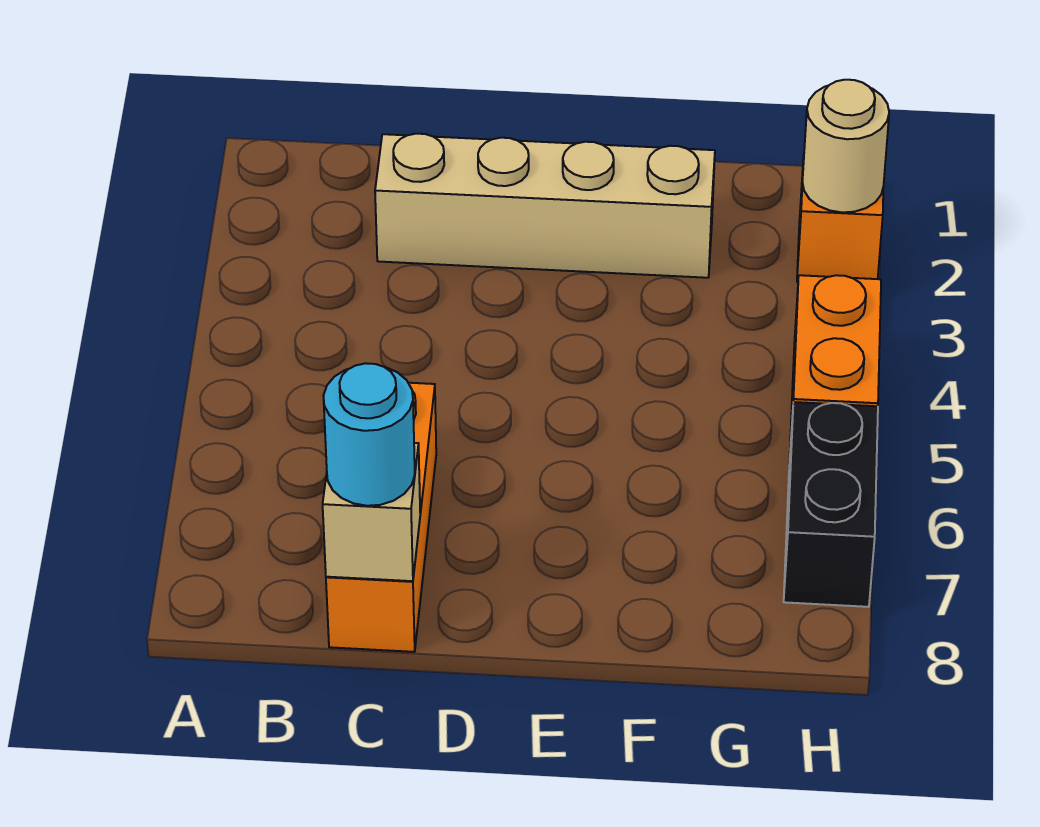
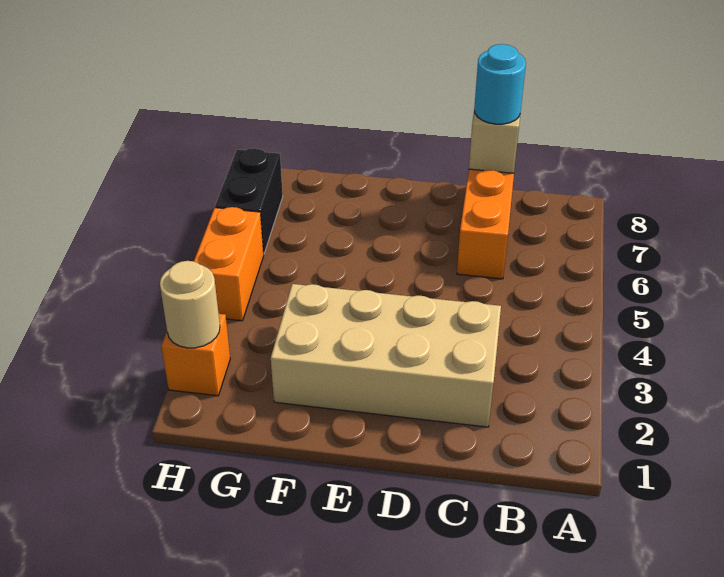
tan brick C2:F2 level 1 -> tan brick C2:F3 level 1

